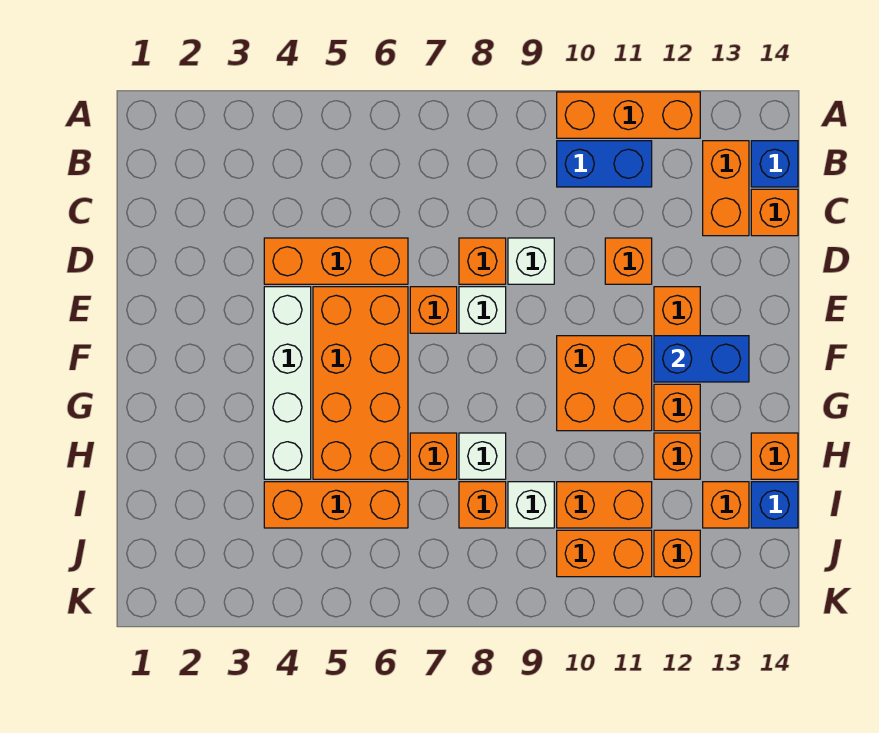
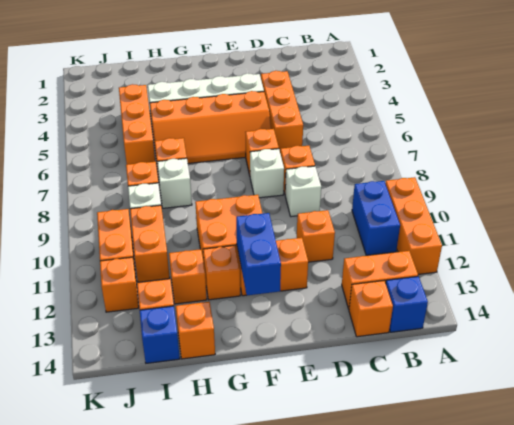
orange brick E5:H6 level 1 -> orange slope E5:H6 level 1 top 5

